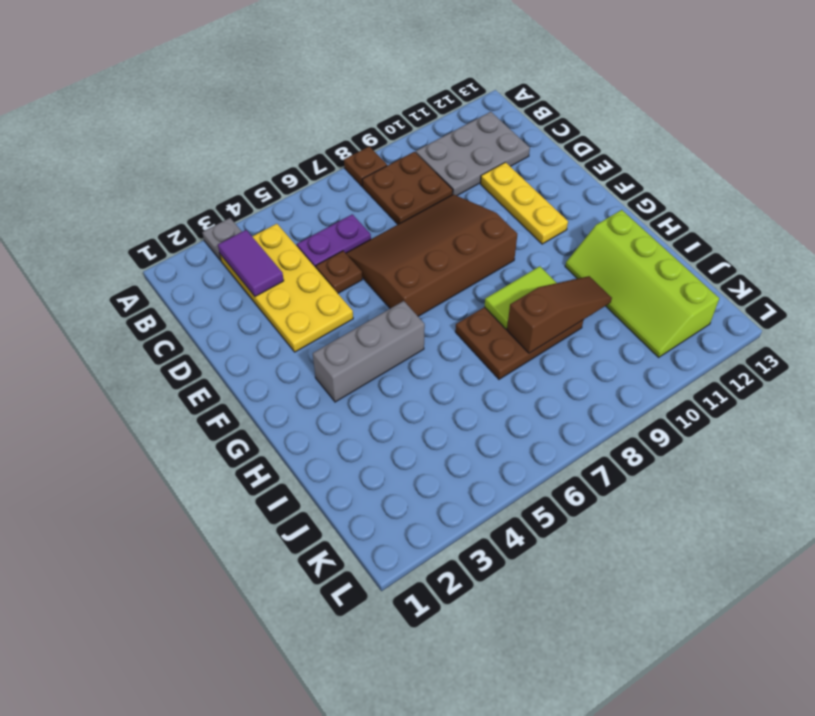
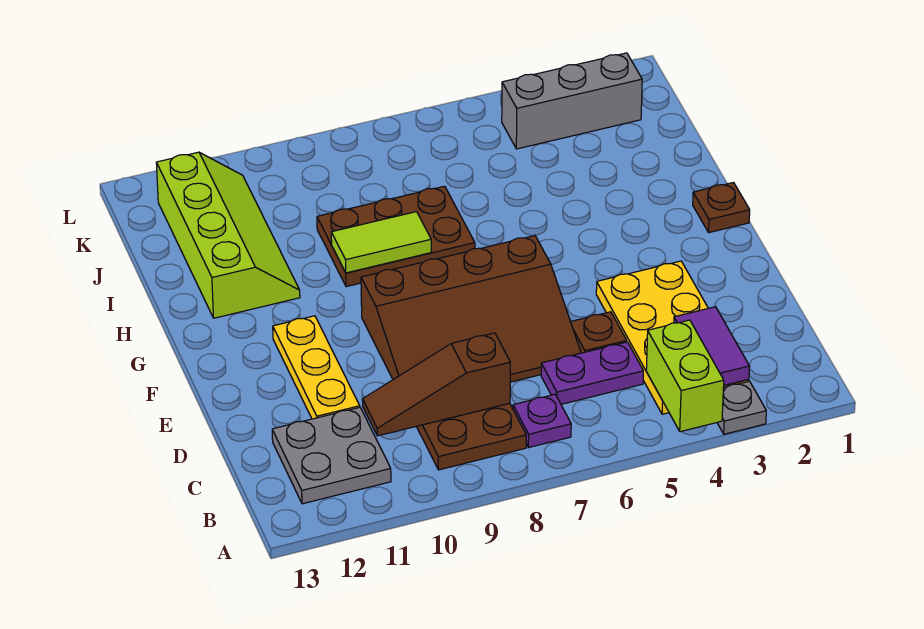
none -> lime brick A4:B4 level 2
brown plate A8 level 1 -> brown plate G1 level 1
none -> purple plate B7 level 1
grey plate B10:C12 level 1 -> grey plate B11:C12 level 1
grey brick G3:G5 level 1 -> grey brick K2:K4 level 1
brown slope I8:I10 level 2 top 8 -> brown slope C8:C10 level 2 top 8

